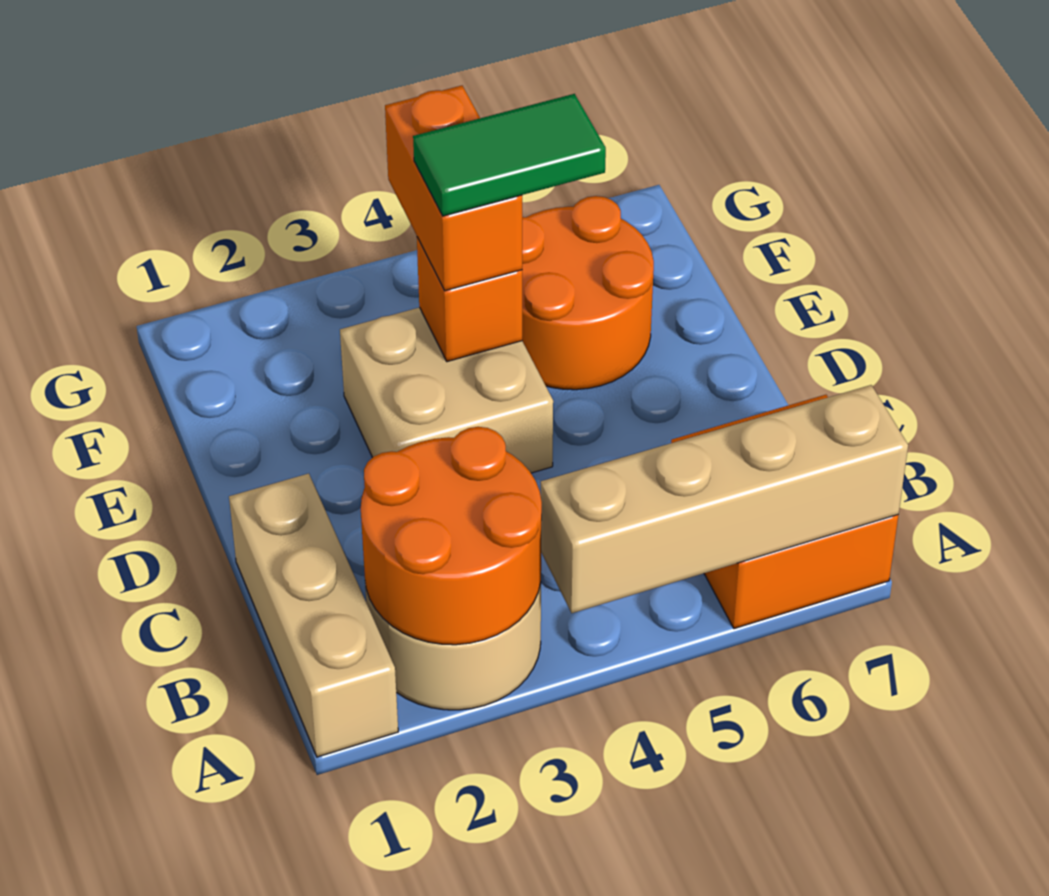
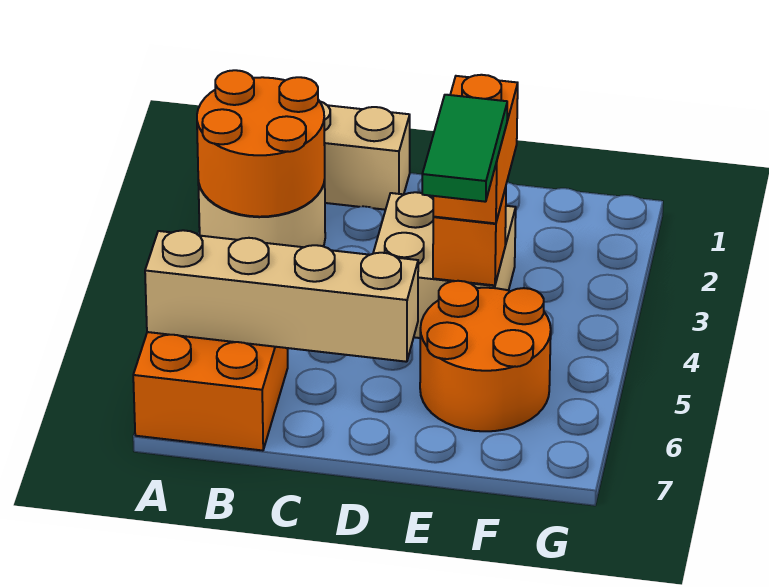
tan brick A4:A7 level 2 -> tan brick A6:D6 level 2
orange brick E4:F4 level 3 -> orange brick E3:E4 level 3

